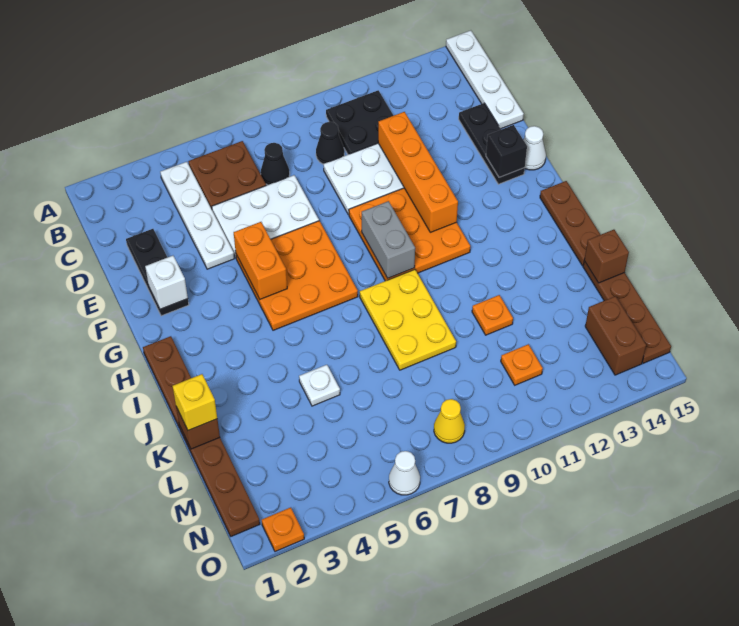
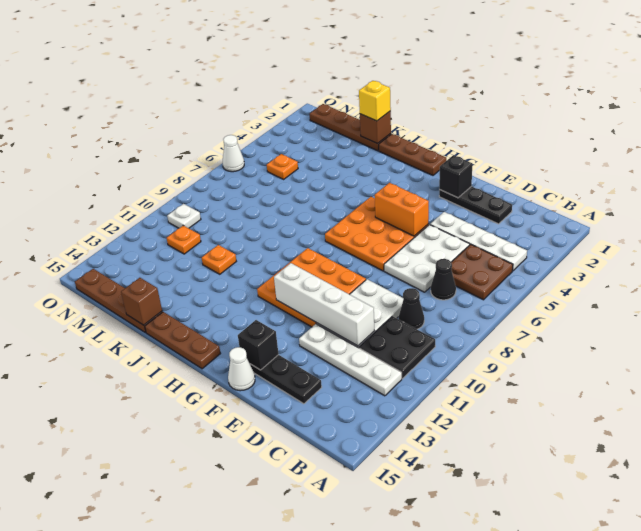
white plate A15:D15 level 1 -> white plate B12:E12 level 1
orange brick D11:G11 level 2 -> white brick D11:G11 level 2
white brick F2 level 2 -> black brick F2 level 2
grey brick G9:H9 level 2 -> none
yellow plate I8:K9 level 1 -> none
white plate K5 level 1 -> white plate N10 level 1
brown brick M14:N14 level 1 -> none
yellow cone N8 level 1 -> none
orange plate O2 level 1 -> orange plate M5 level 1

